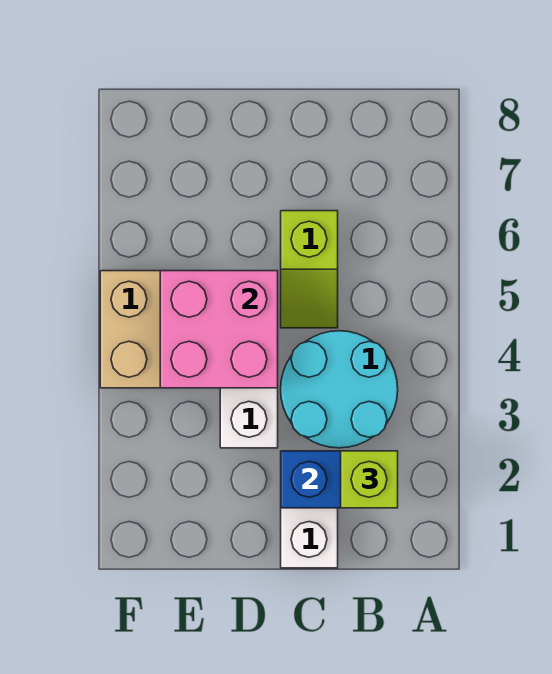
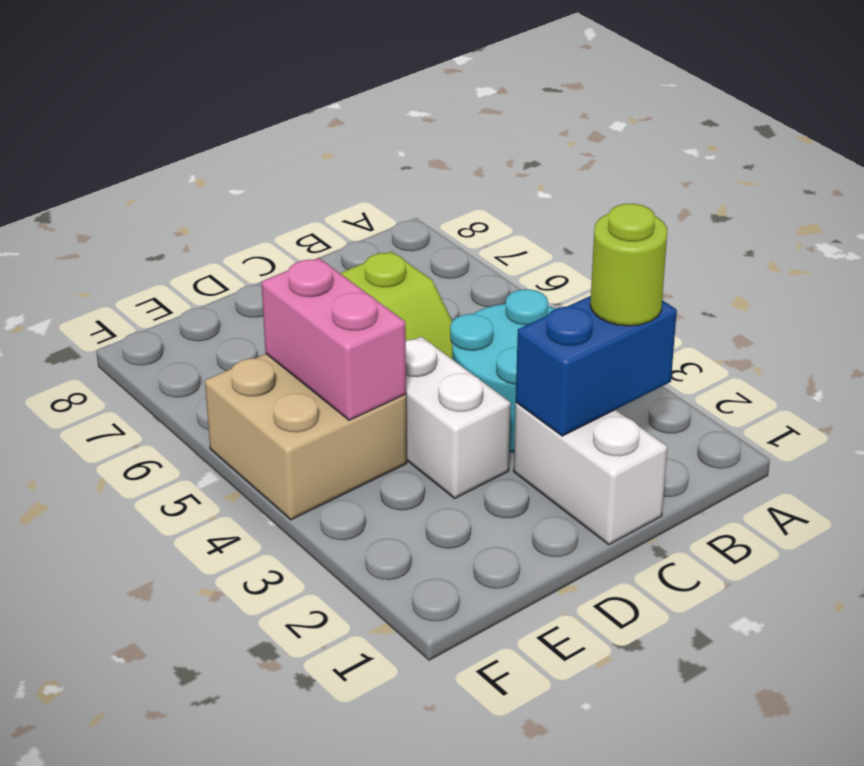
lime brick B2 level 3 -> lime round brick B2 level 3
pink brick D4:E5 level 2 -> pink brick E4:E5 level 2

